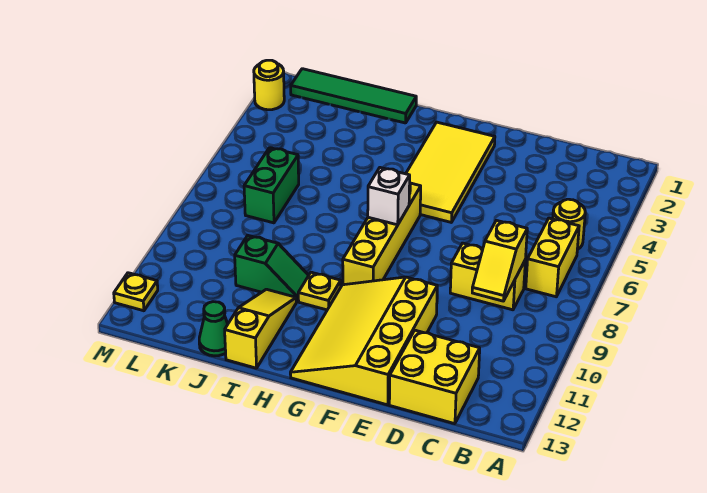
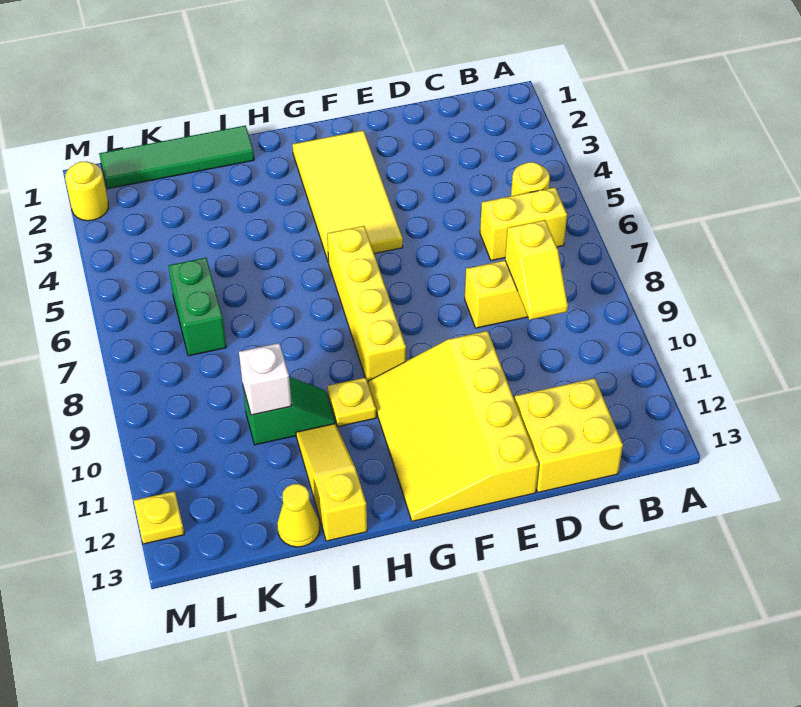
yellow brick B6:B7 level 1 -> yellow brick B6:C6 level 1
white brick G7 level 2 -> white brick J10 level 2
green cone J13 level 1 -> yellow cone J13 level 1

